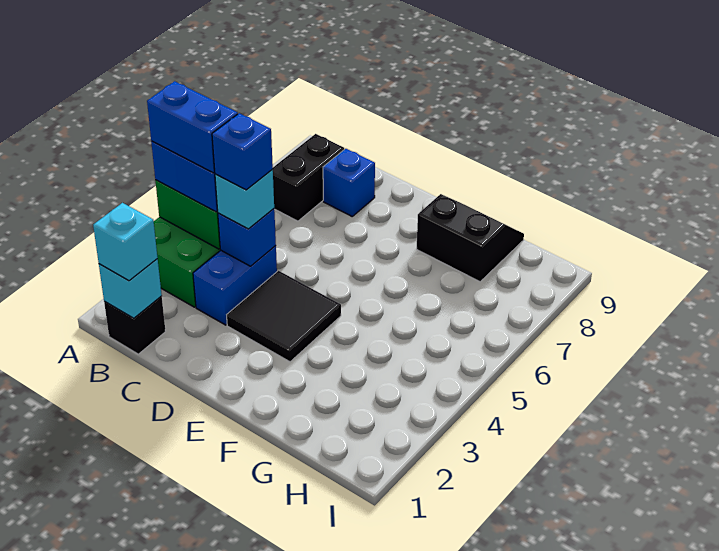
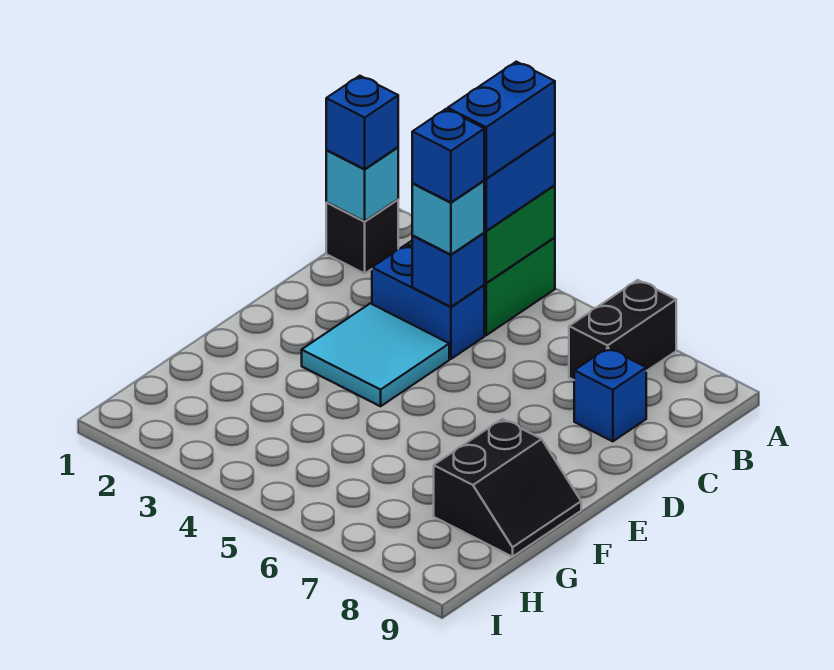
cyan brick B1 level 3 -> blue brick B1 level 3
black brick B7:B8 level 1 -> black brick A7:B7 level 1
black tile D3:E4 level 1 -> cyan tile D3:E4 level 1

